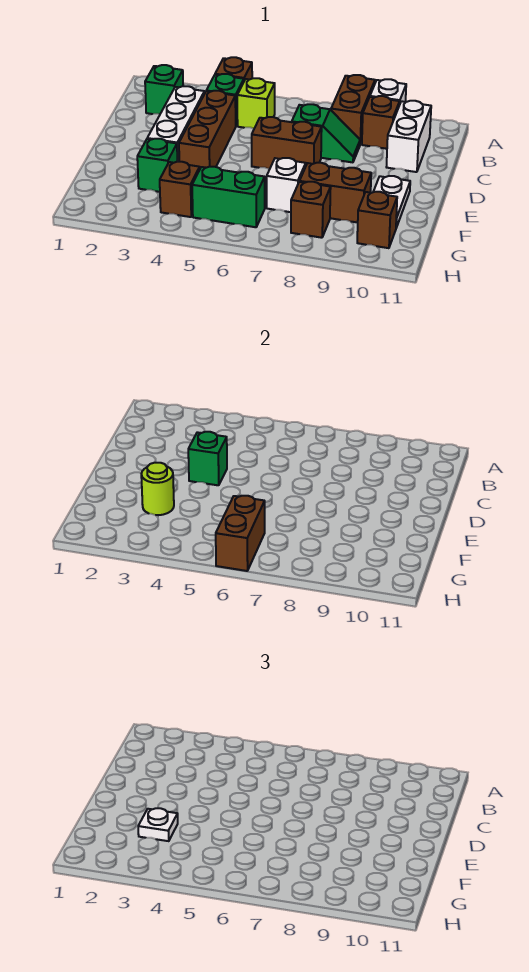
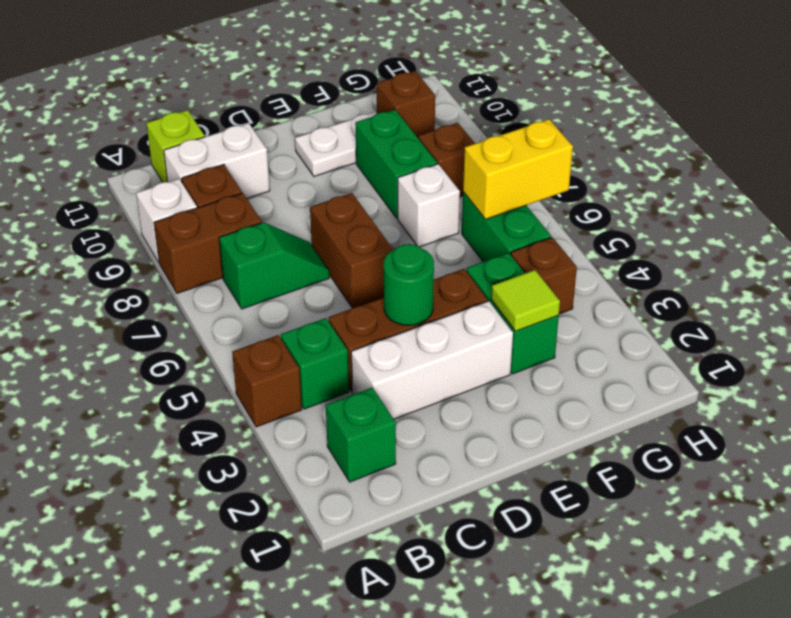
lime brick B5 level 1 -> lime brick B11 level 1
green slope C7:C8 level 1 top 7 -> green slope B7:C7 level 1 top B
green brick D4 level 2 -> green round brick D4 level 2
green brick F3 level 1 -> green brick F3:F4 level 1
lime round brick F3 level 2 -> lime tile F3 level 2
white plate F3 level 3 -> none
brown brick F8:F9 level 1 -> green brick F8:F9 level 1
brown brick G6:H6 level 2 -> yellow brick G6:H6 level 2

